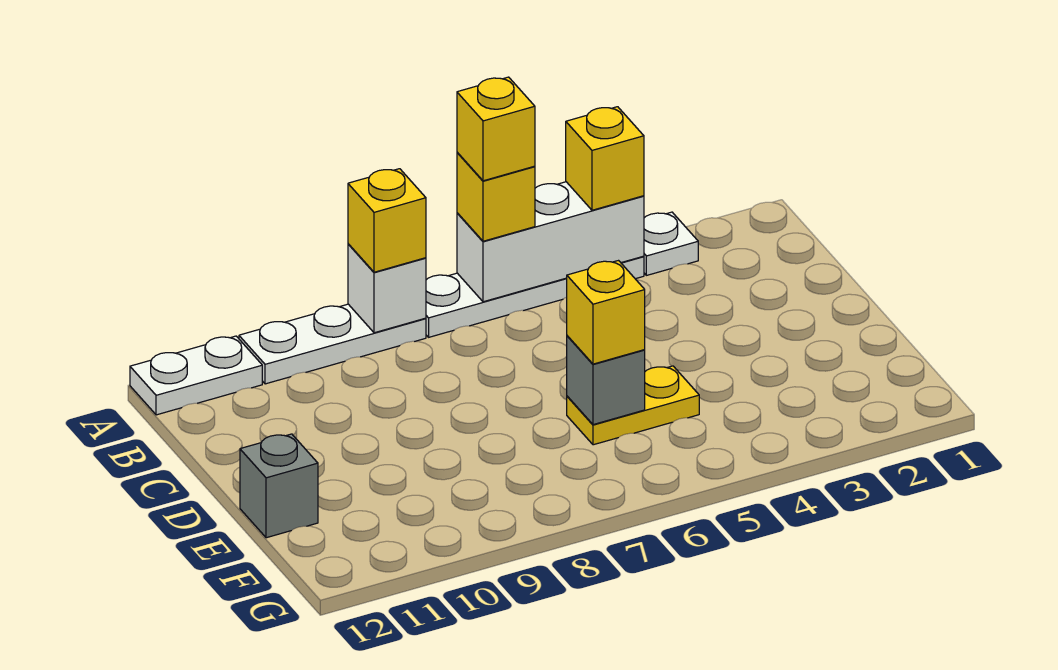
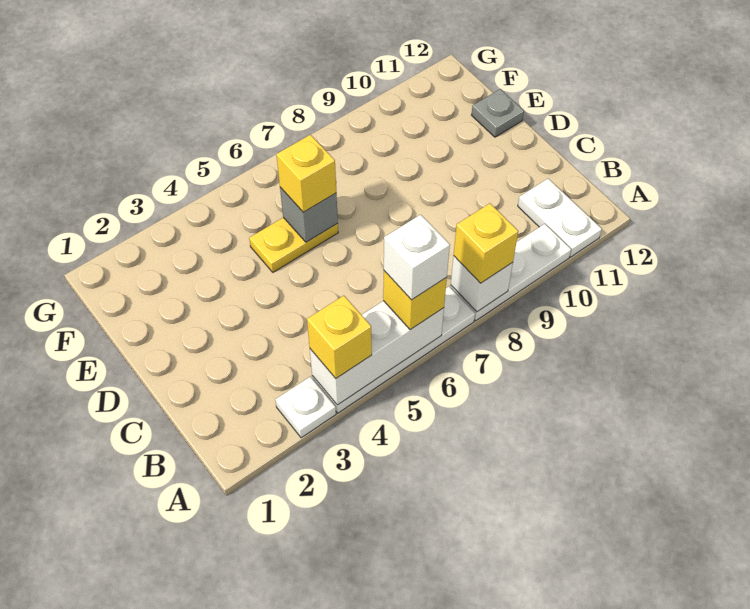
yellow brick A6 level 4 -> white brick A6 level 4
white plate A11:A12 level 1 -> white plate A11:B11 level 1
grey brick E12 level 1 -> grey plate E12 level 1

